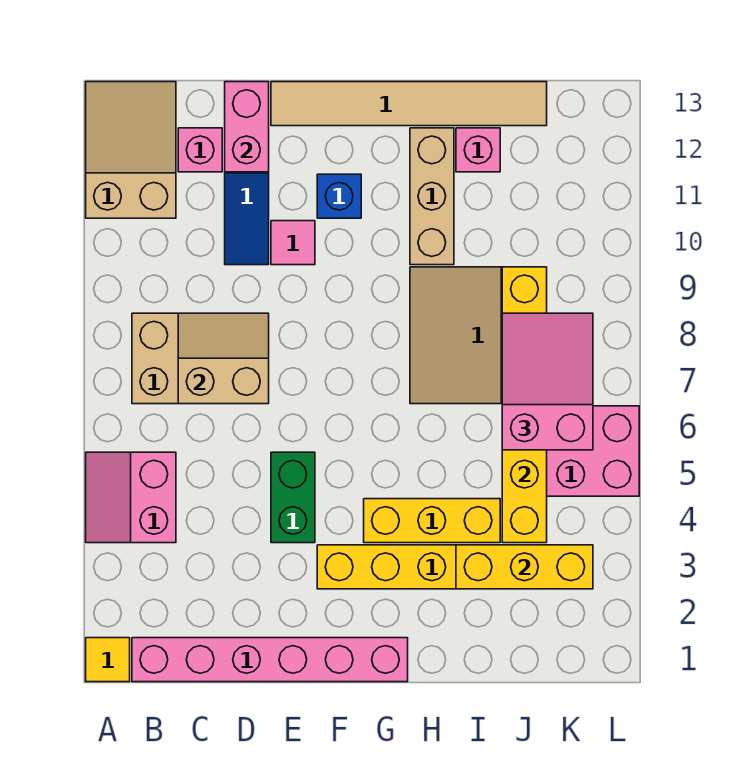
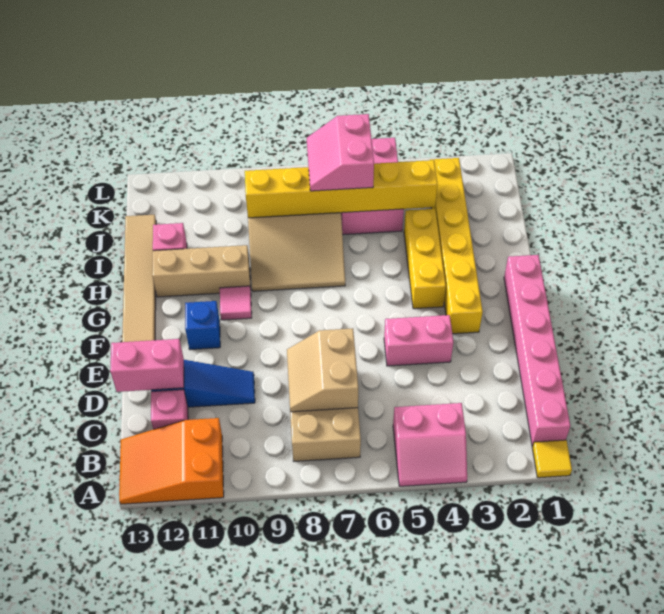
tan slope A11:B13 level 1 top 11 -> orange slope A11:B13 level 1 top 11
green brick E4:E5 level 1 -> pink brick E4:E5 level 1
pink tile E10 level 1 -> pink tile G10 level 1
yellow brick I3:K3 level 2 -> none
pink slope J6:K8 level 3 top 6 -> pink slope J6:K7 level 3 top 6

